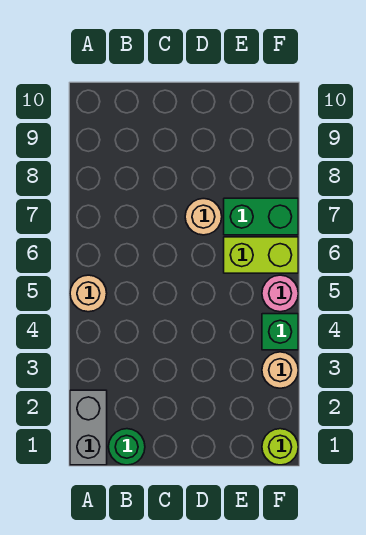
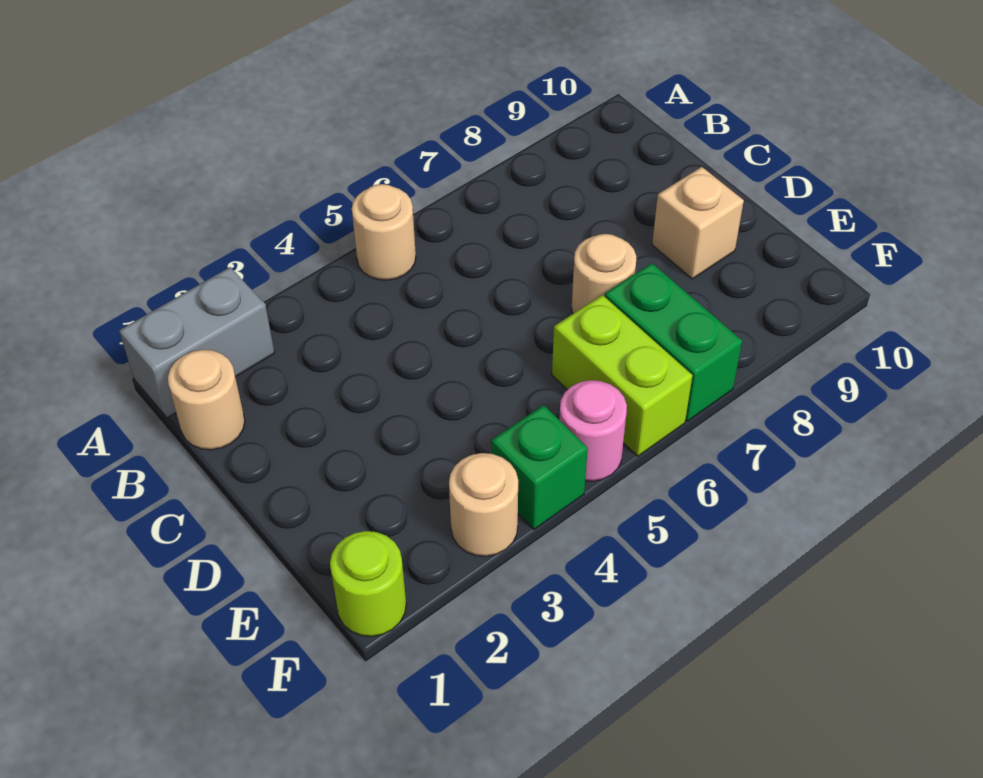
green round brick B1 level 1 -> tan round brick B1 level 1
none -> tan brick D9 level 1

